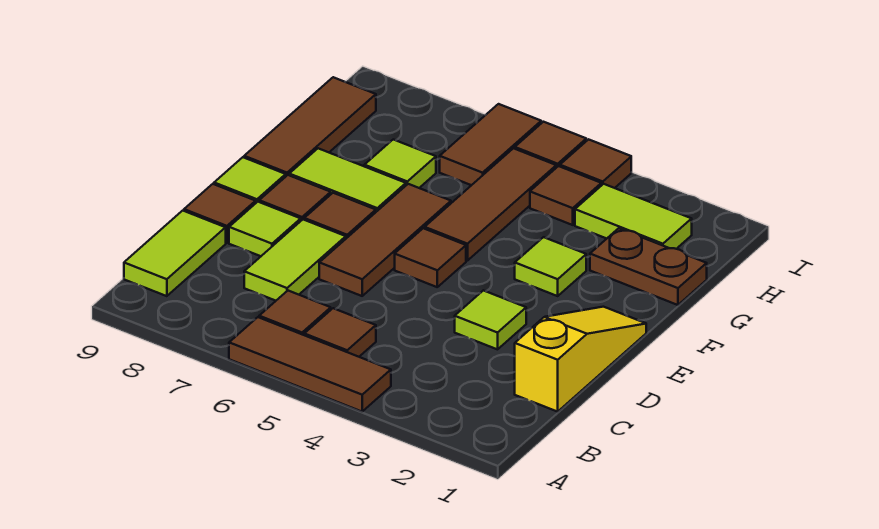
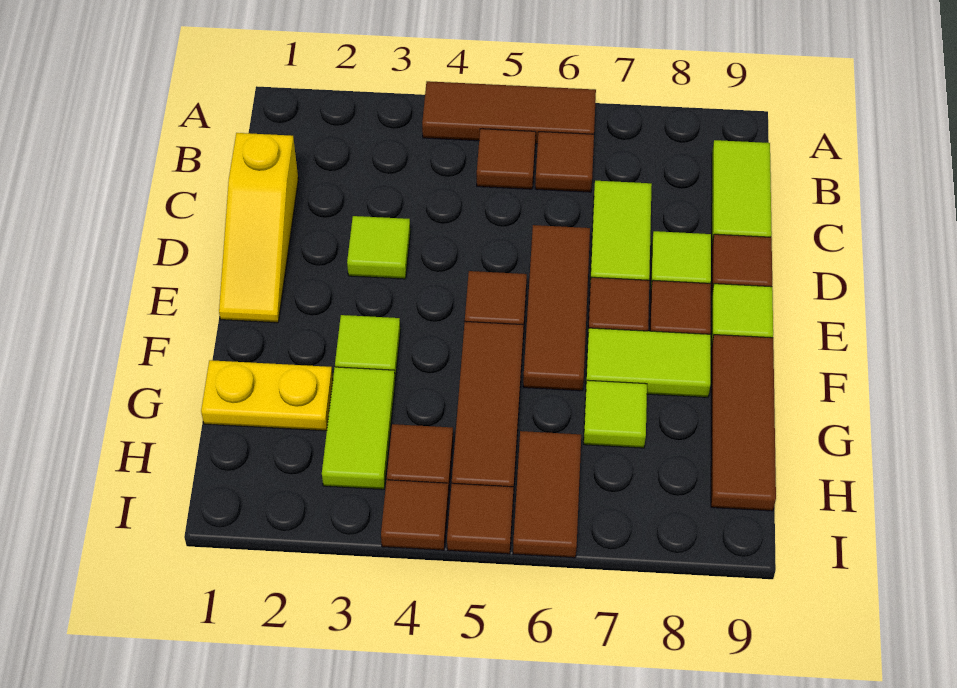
brown plate G1:G2 level 1 -> yellow plate G1:G2 level 1
lime tile H2:H3 level 1 -> lime tile G3:H3 level 1

